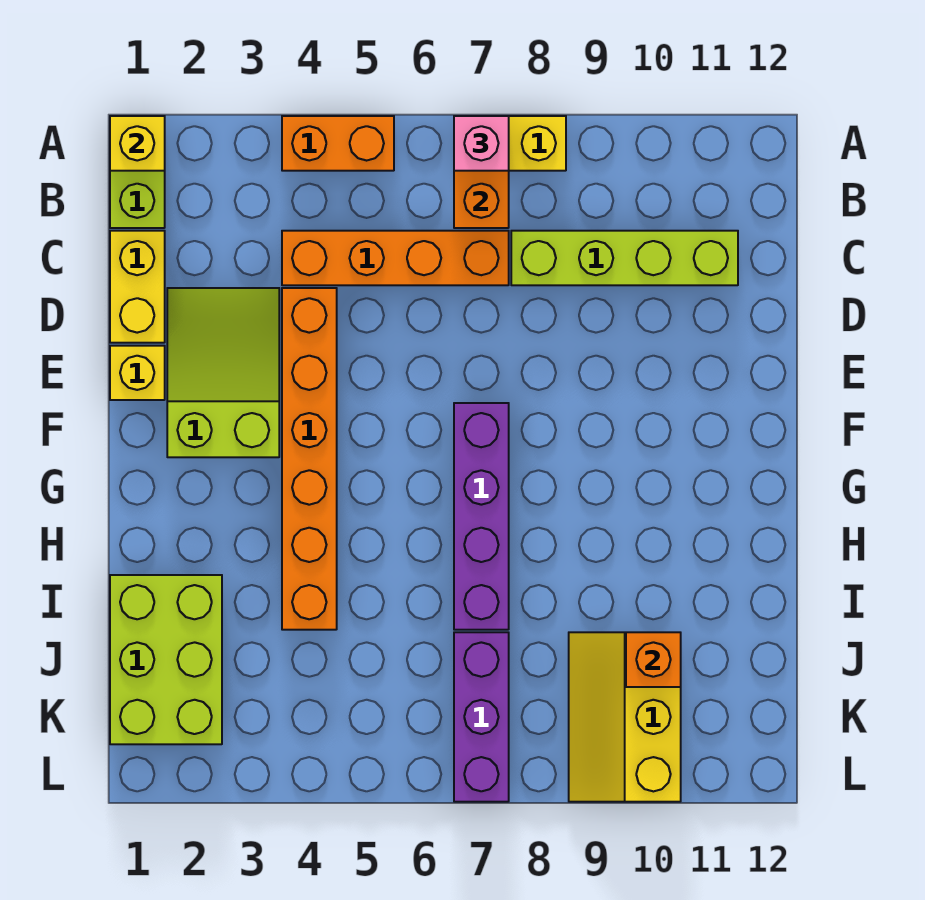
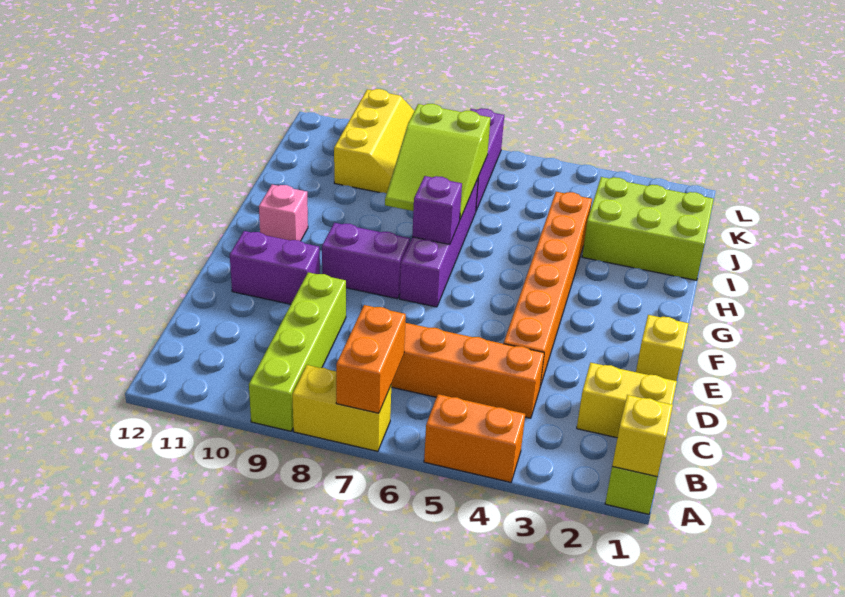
pink brick A7 level 3 -> pink brick G11 level 1
yellow brick C1:D1 level 1 -> yellow brick C1:C2 level 1
lime brick C8:C11 level 1 -> lime brick A9:D9 level 1
lime slope D2:F3 level 1 top F -> lime slope H7:J8 level 2 top J
none -> purple brick E10:E11 level 1
none -> purple brick F8:F9 level 1
none -> purple brick G7 level 2
lime brick I1:K2 level 1 -> lime brick I1:J3 level 1
orange brick J10 level 2 -> none

